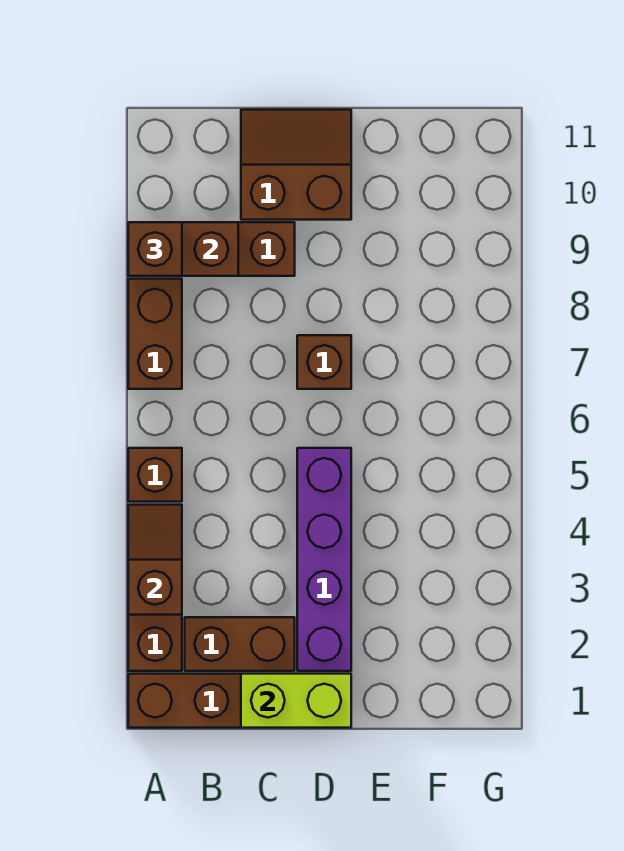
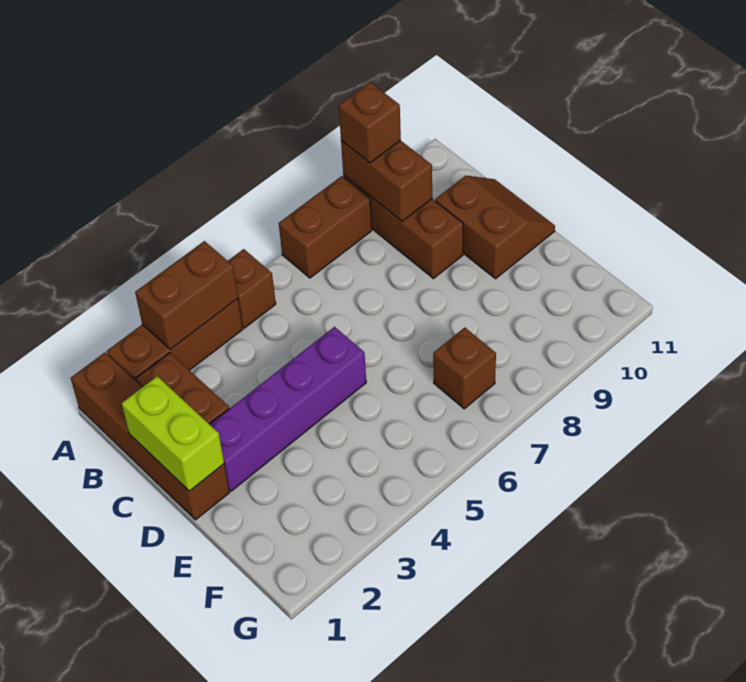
brown slope A3:A4 level 2 top 3 -> brown brick A3:A4 level 2
brown brick D7 level 1 -> brown brick F7 level 1

